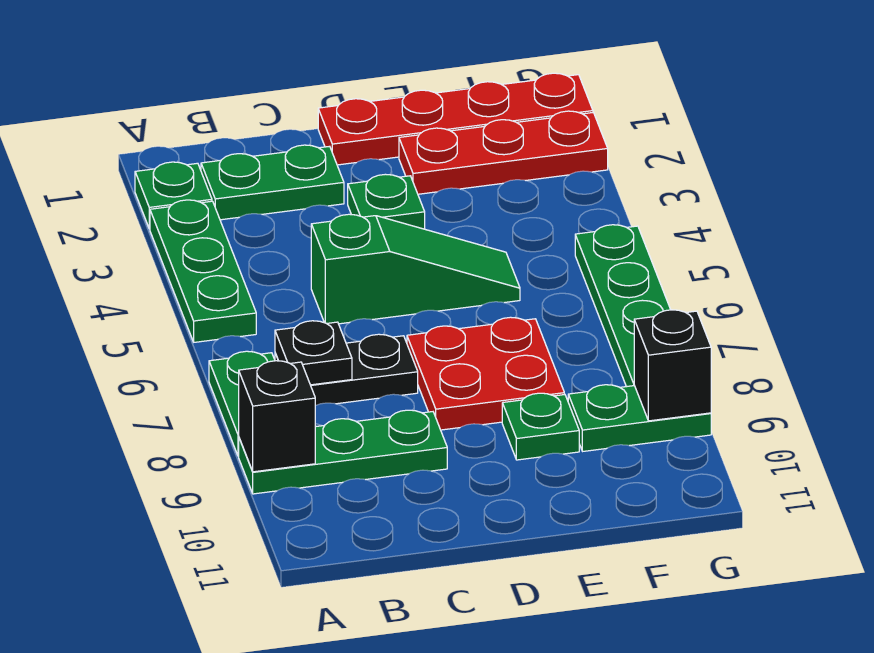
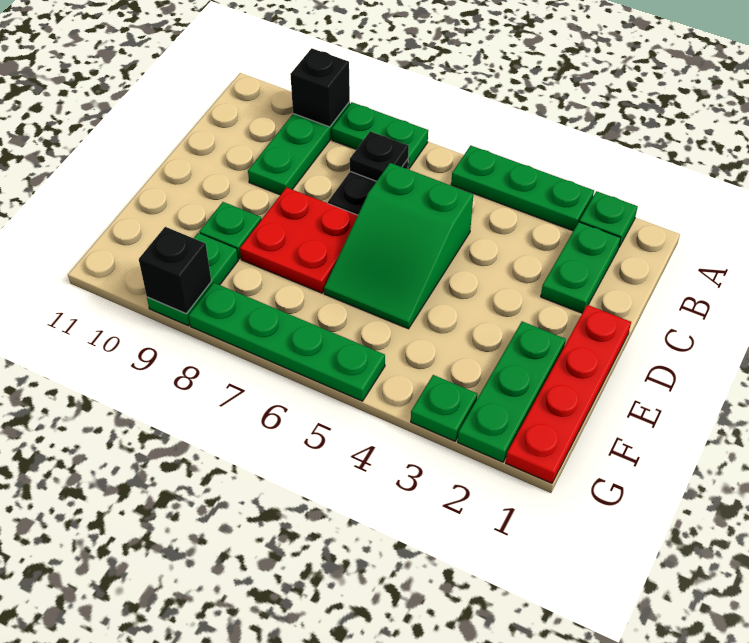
green slope C5:E5 level 1 top C -> green slope C5:E6 level 1 top C
green plate D3 level 1 -> green plate G3 level 1
red plate E2:G2 level 1 -> green plate E2:G2 level 1

